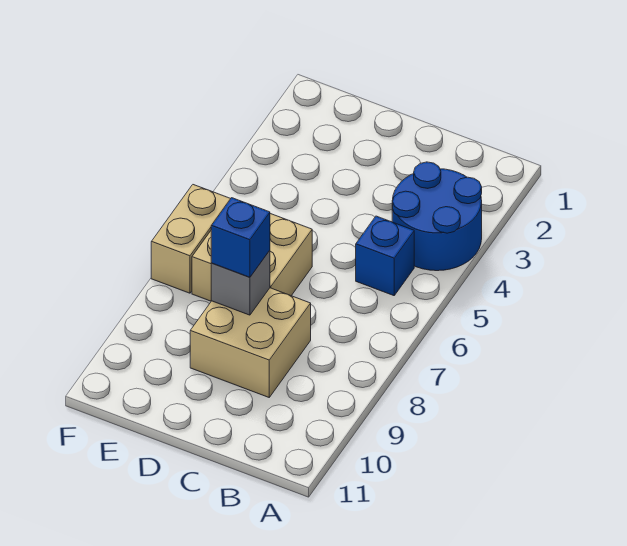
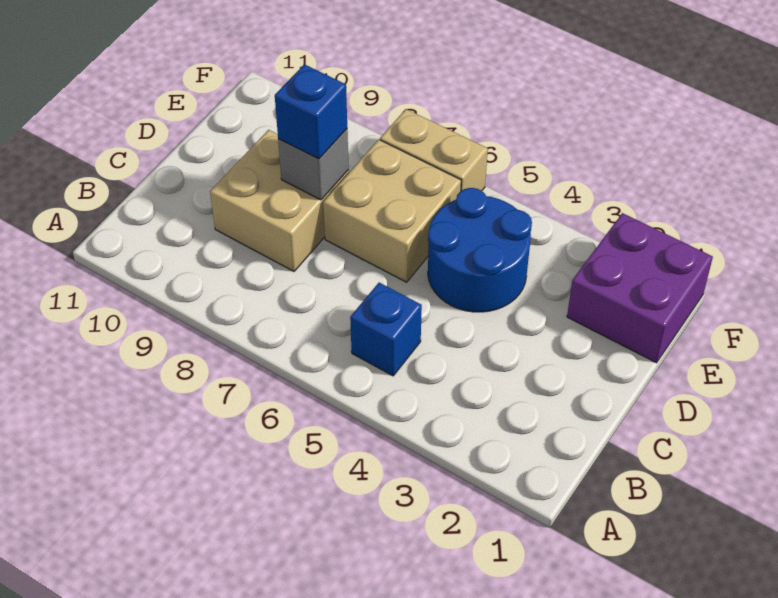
blue round brick A3:B4 level 1 -> blue round brick D4:E5 level 1
none -> purple brick E1:F2 level 1

